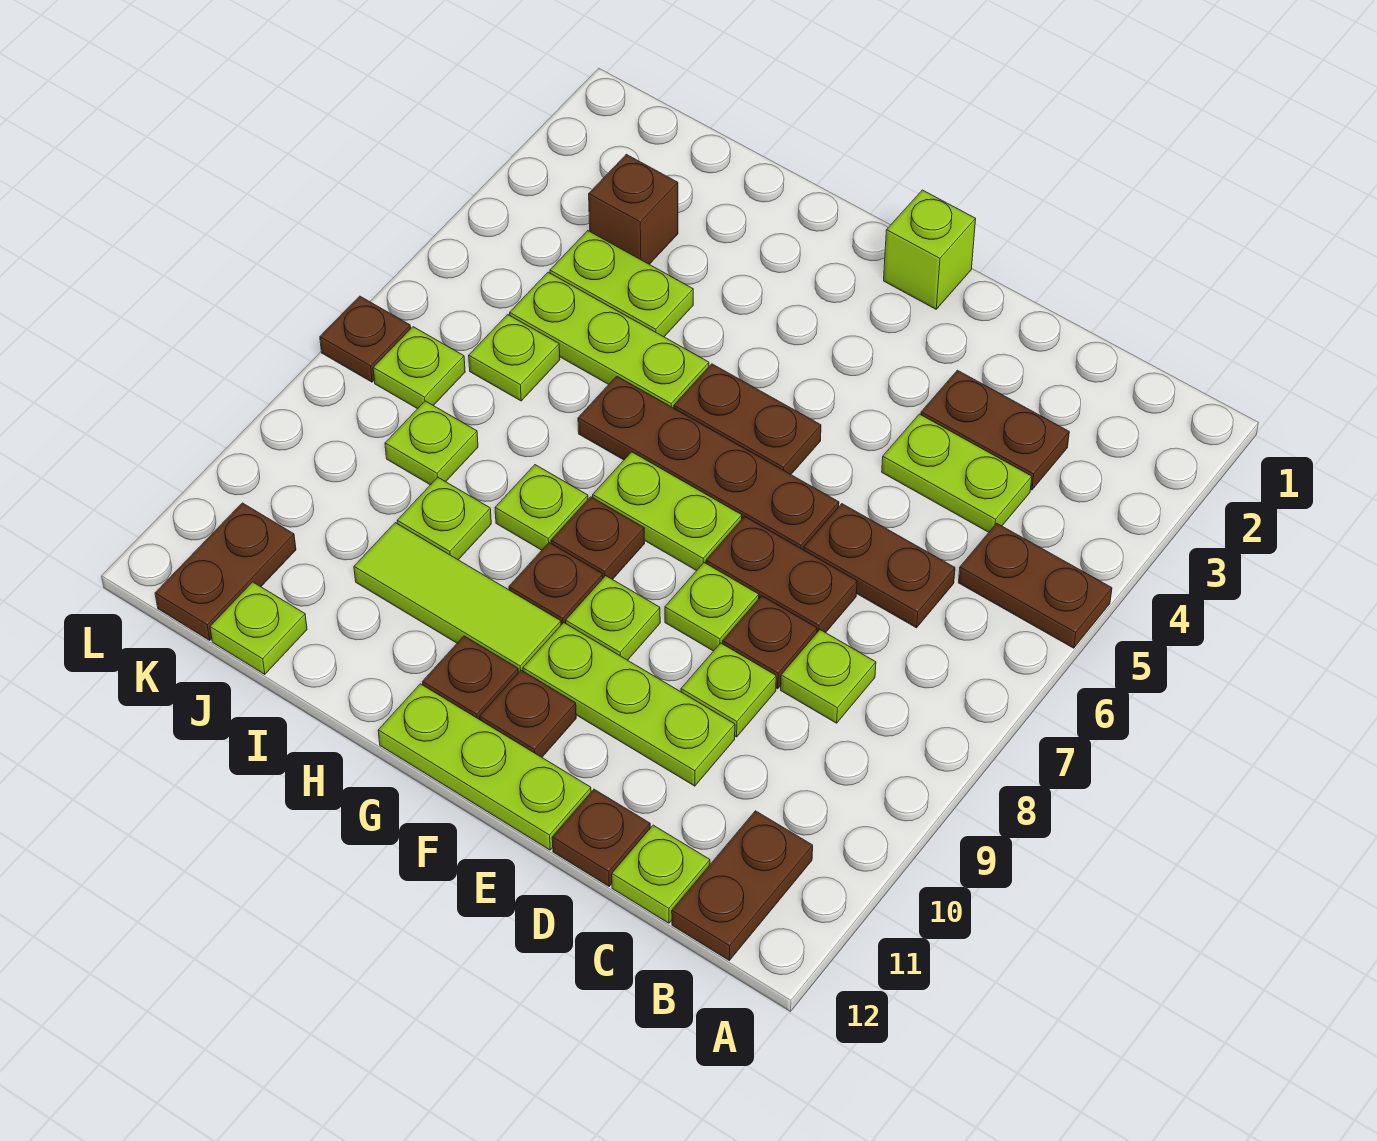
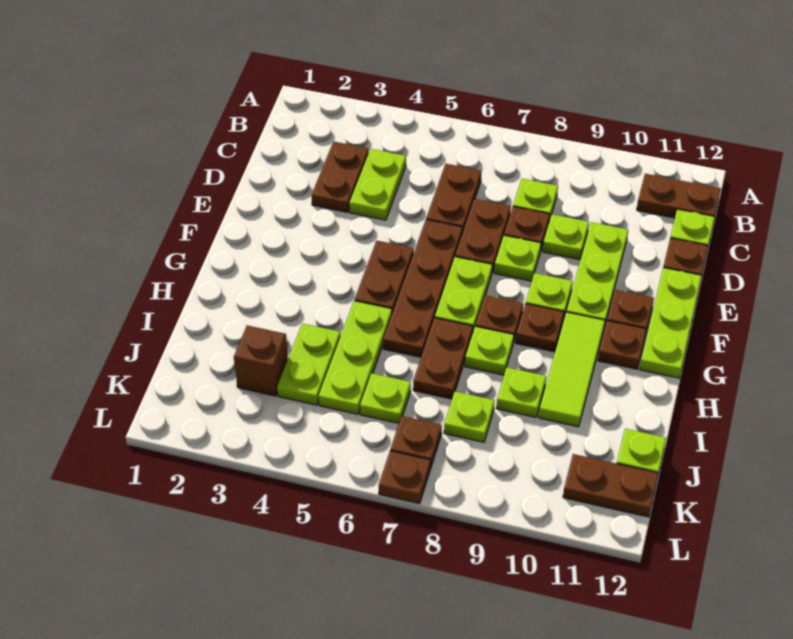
brown plate A5:B5 level 1 -> brown plate H7:I7 level 1
lime brick F1 level 1 -> none
lime plate K7 level 1 -> brown plate K7 level 1

